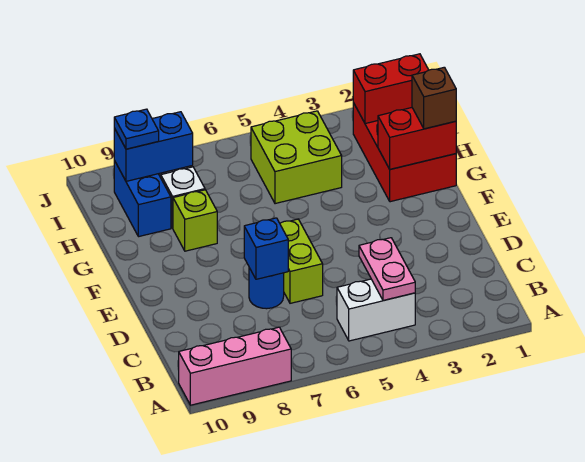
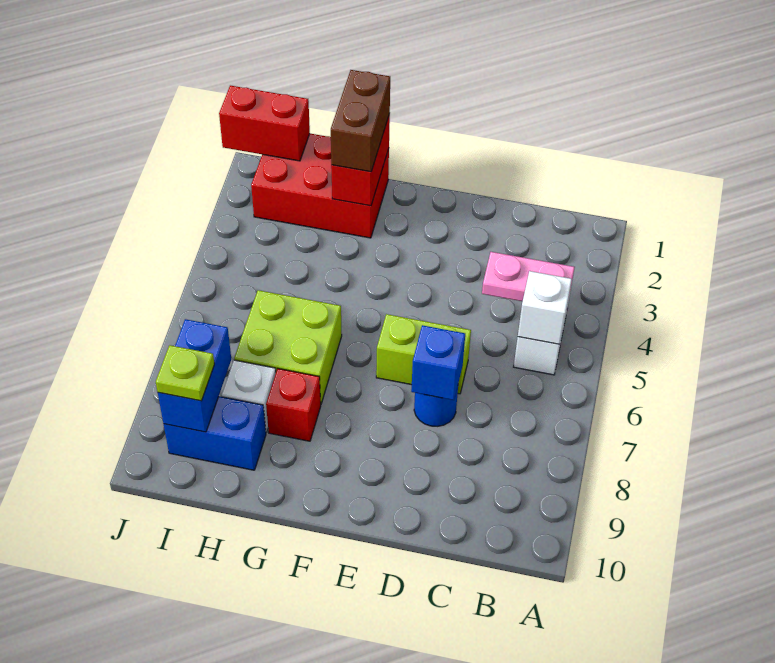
pink brick A8:A10 level 1 -> none
none -> white brick B5 level 2
brown brick G1 level 3 -> brown brick G1:G2 level 3
lime brick G8 level 1 -> red brick G8 level 1
lime brick H4:I5 level 1 -> lime brick G6:H7 level 1
red brick I1:I2 level 2 -> red brick I1:J1 level 2
blue plate I9 level 3 -> lime plate I9 level 3

